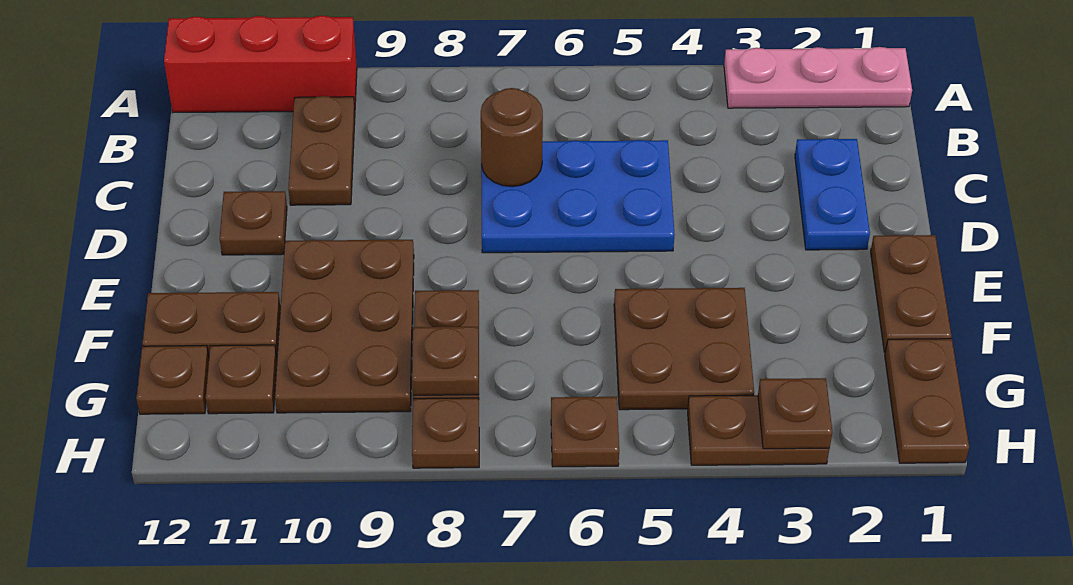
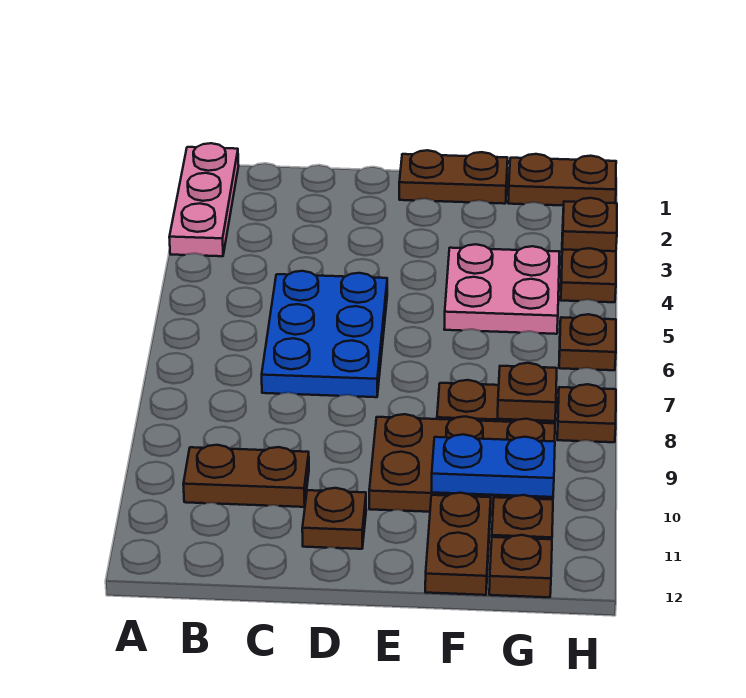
red brick A10:A12 level 1 -> none
blue plate C2:D2 level 1 -> blue plate F10:G10 level 2
brown round brick C7 level 2 -> none
brown plate F4:G5 level 1 -> pink plate F4:G5 level 1

